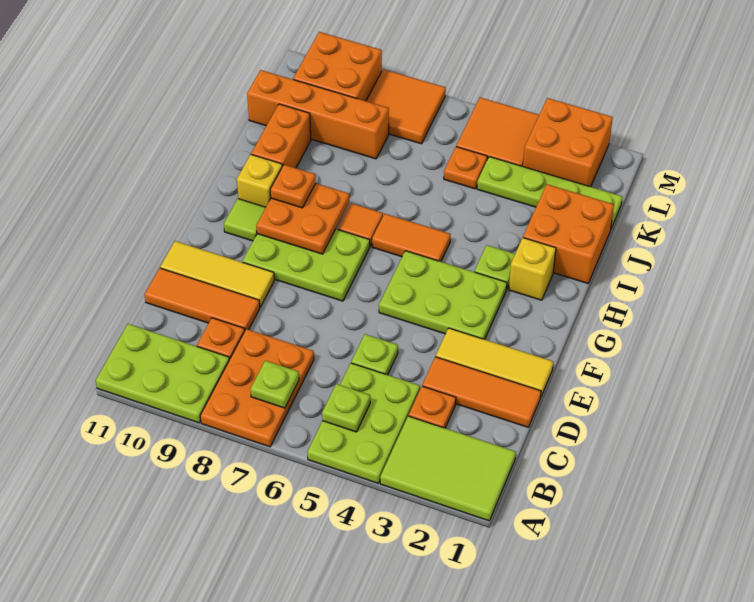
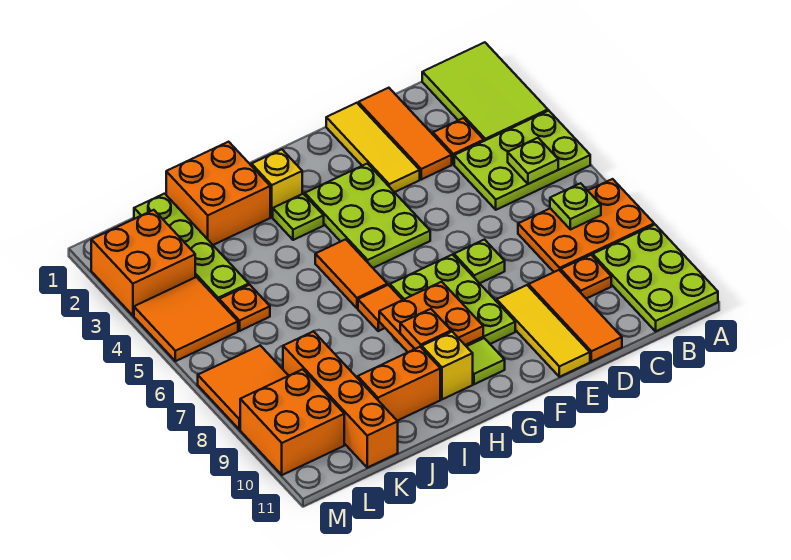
lime plate D5 level 1 -> lime plate E7 level 1

